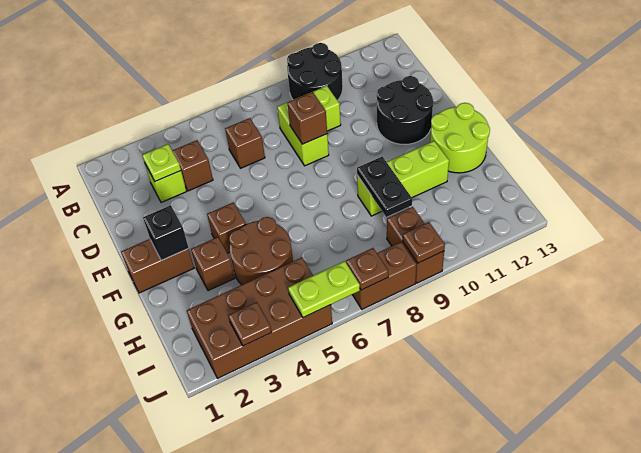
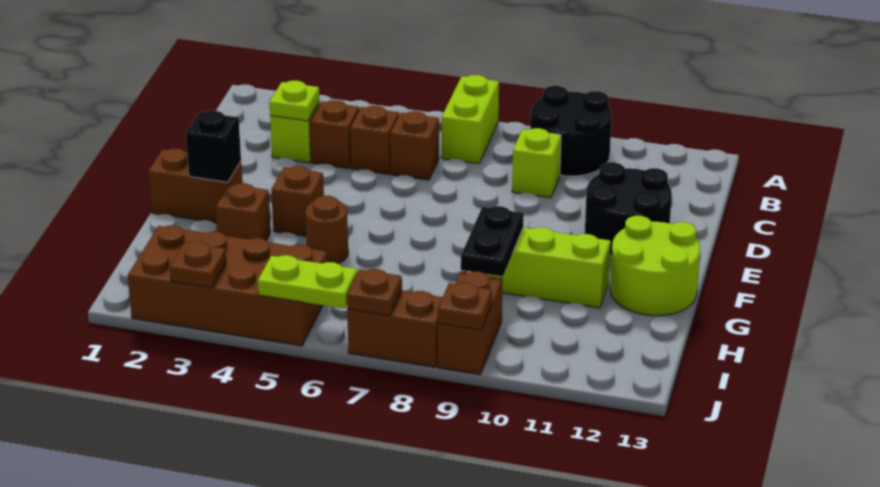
lime brick C8:D8 level 1 -> lime brick A7:B7 level 1
brown brick D8 level 2 -> brown brick C5 level 1
brown round brick G4:H5 level 1 -> brown round brick G5 level 1

